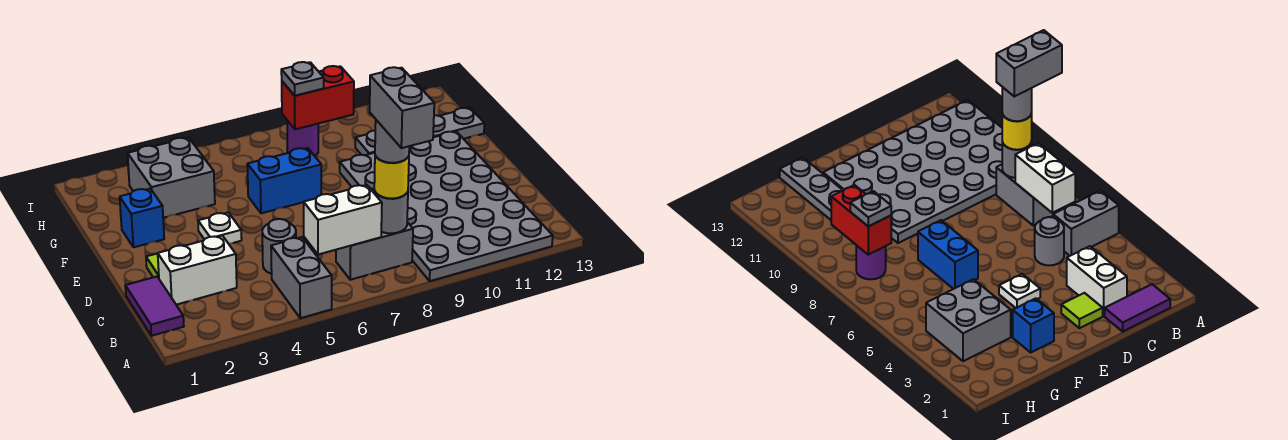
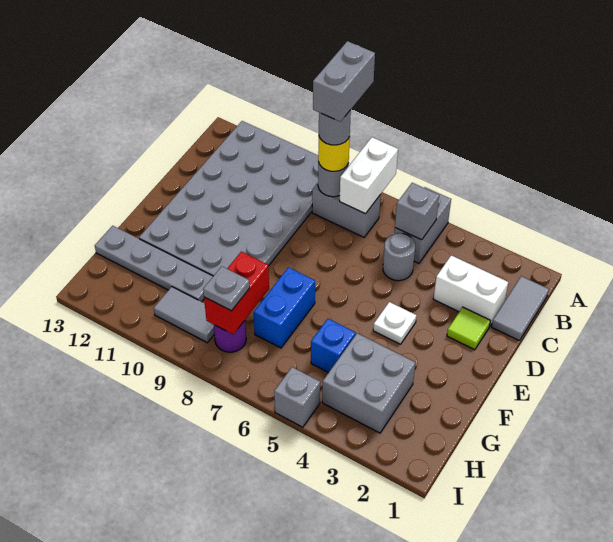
purple tile B1:C1 level 1 -> grey tile B1:C1 level 1
none -> grey brick B5 level 2
white brick B6:B7 level 2 -> white brick A7:B7 level 2
blue brick F2 level 1 -> blue brick G5 level 1
blue brick F6:F7 level 1 -> blue brick F7:G7 level 1
red brick H8:H9 level 2 -> red brick G8:H8 level 2
none -> grey tile H9:H10 level 1
none -> grey brick I5 level 1

